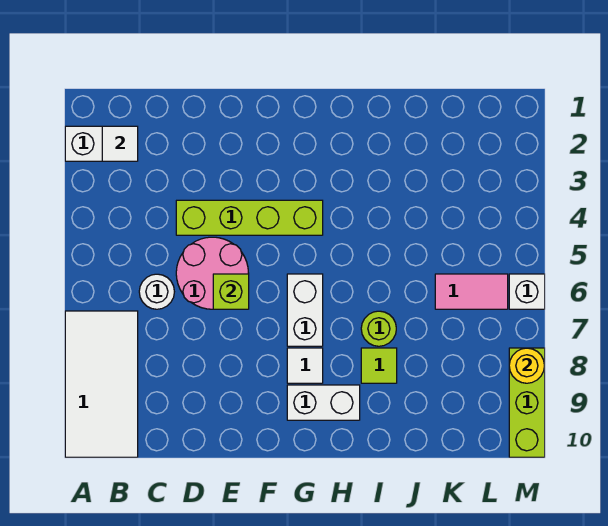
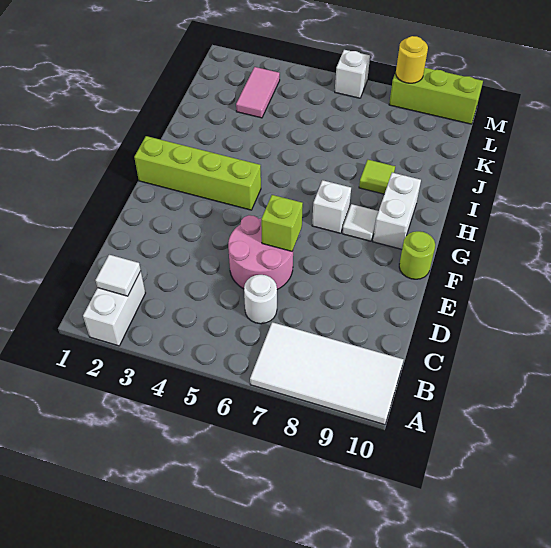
lime brick D4:G4 level 1 -> lime brick G1:G4 level 1
white brick G6:G7 level 1 -> white brick G7 level 1
lime round brick I7 level 1 -> lime round brick F10 level 1
pink tile K6:L6 level 1 -> pink tile K3:L3 level 1

